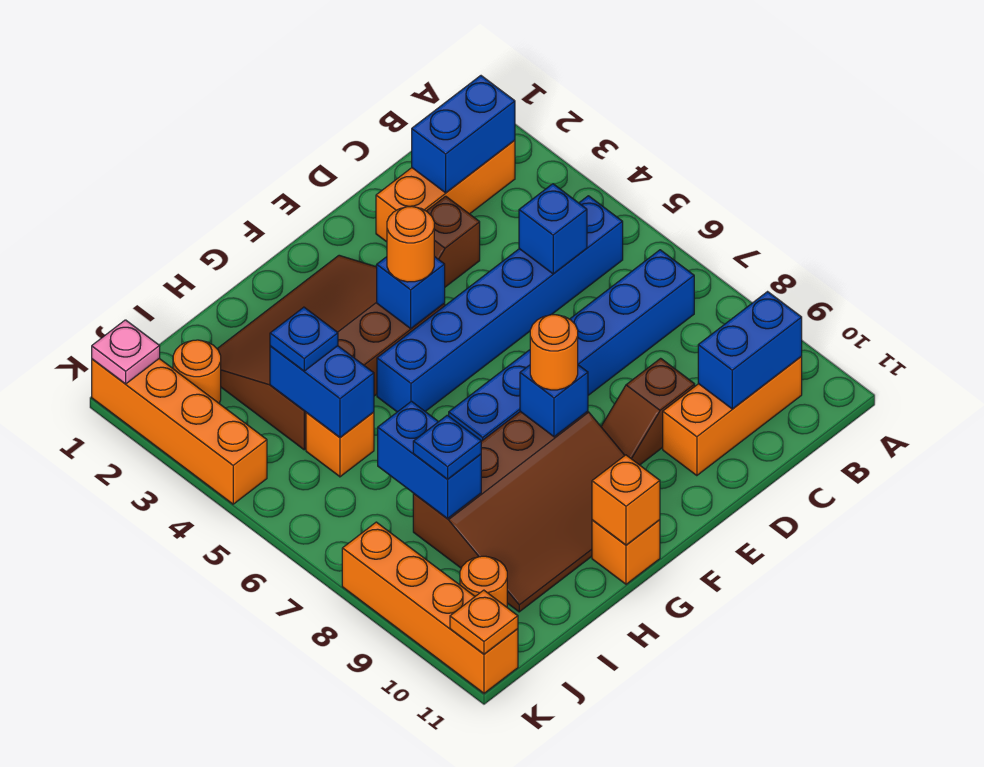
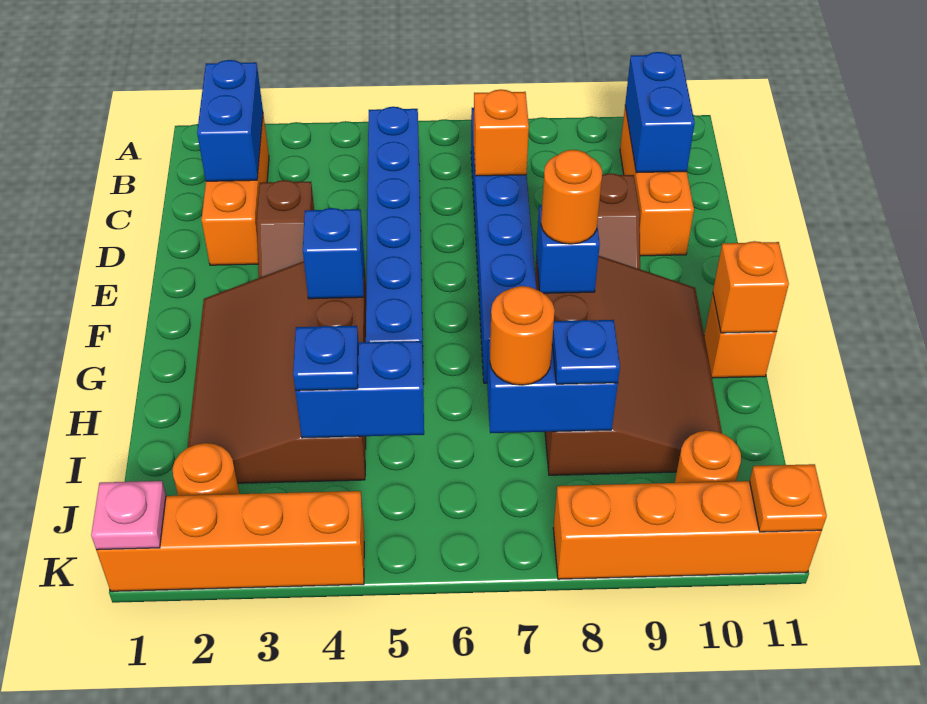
blue brick C5 level 2 -> none
orange round brick F4 level 3 -> orange round brick I7 level 3
orange brick I5 level 1 -> orange brick C7 level 2

